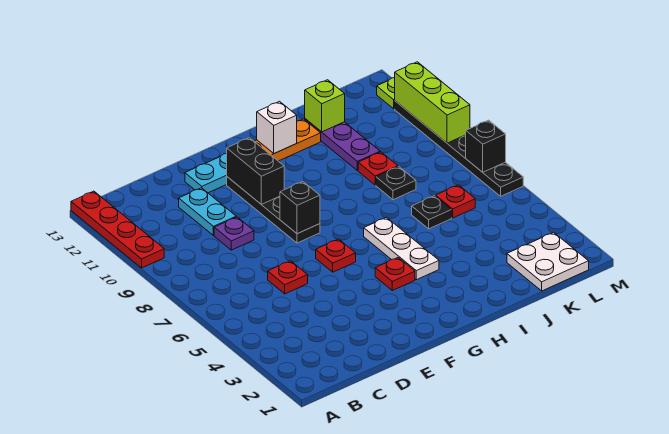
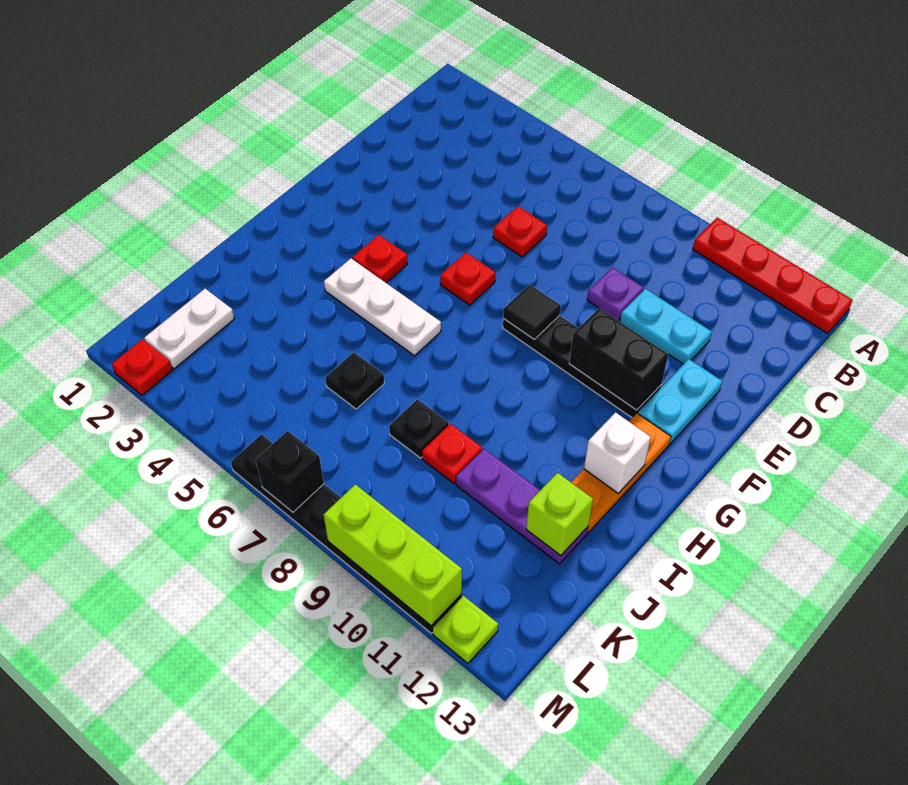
black brick F8 level 2 -> black tile F8 level 2
white plate K1:L2 level 1 -> white plate K2:L2 level 1
red plate K6 level 1 -> red plate M2 level 1

